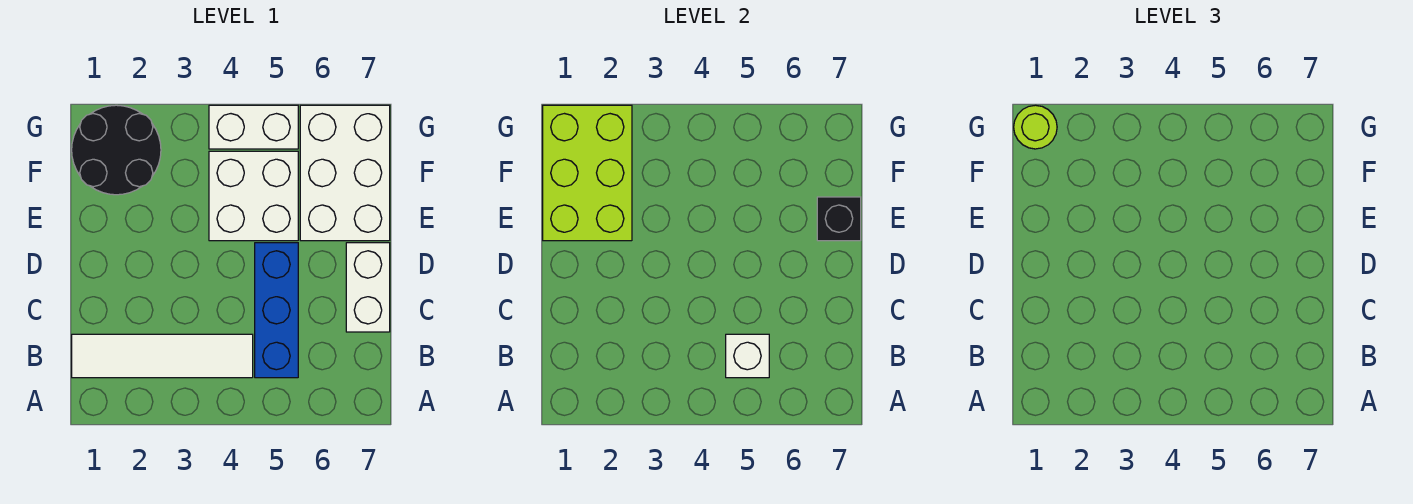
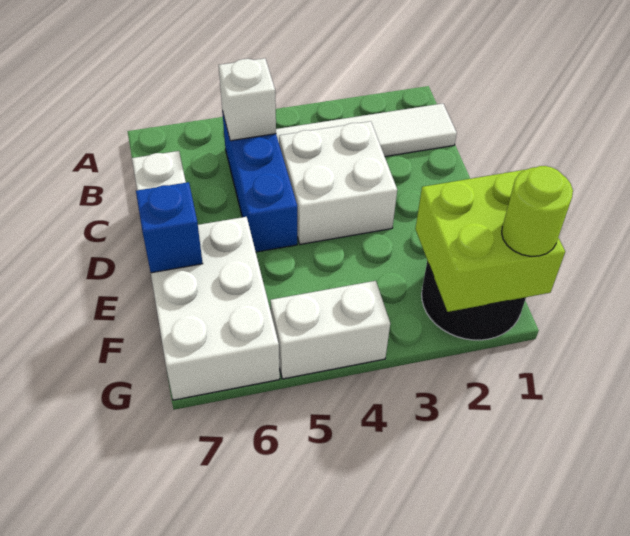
lime brick E1:G2 level 2 -> lime brick F1:G2 level 2
white brick E4:F5 level 1 -> white brick C3:D4 level 1
black brick E7 level 2 -> blue brick E7 level 2

